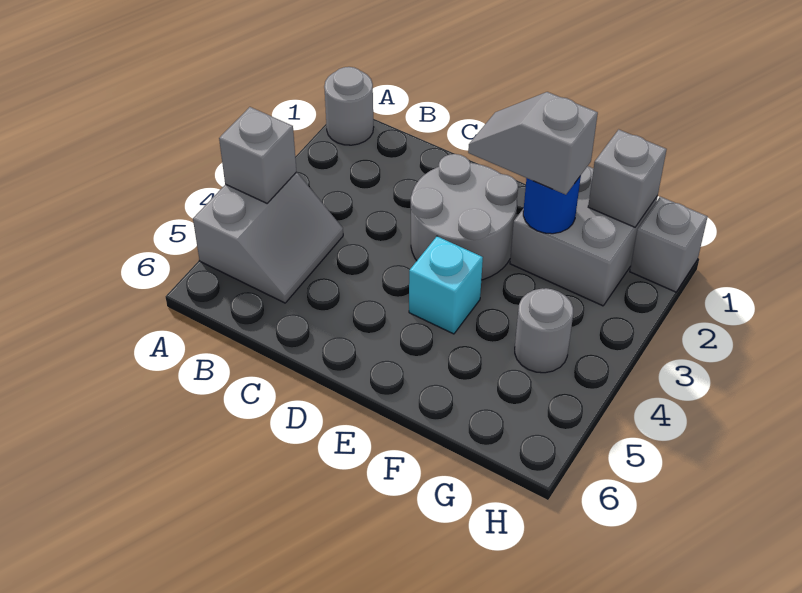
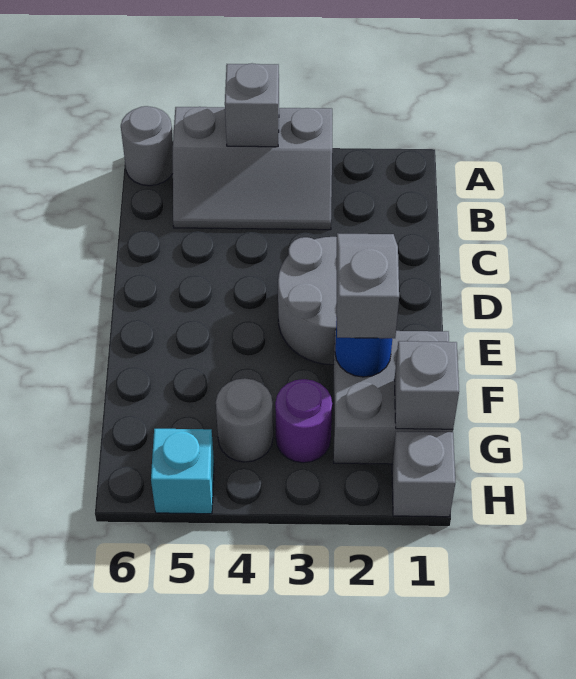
grey round brick A1 level 1 -> grey round brick A6 level 1
grey slope A4:B5 level 1 top A -> grey slope A3:B5 level 1 top A
cyan brick E4 level 1 -> cyan brick H5 level 1
none -> purple round brick G3 level 1

